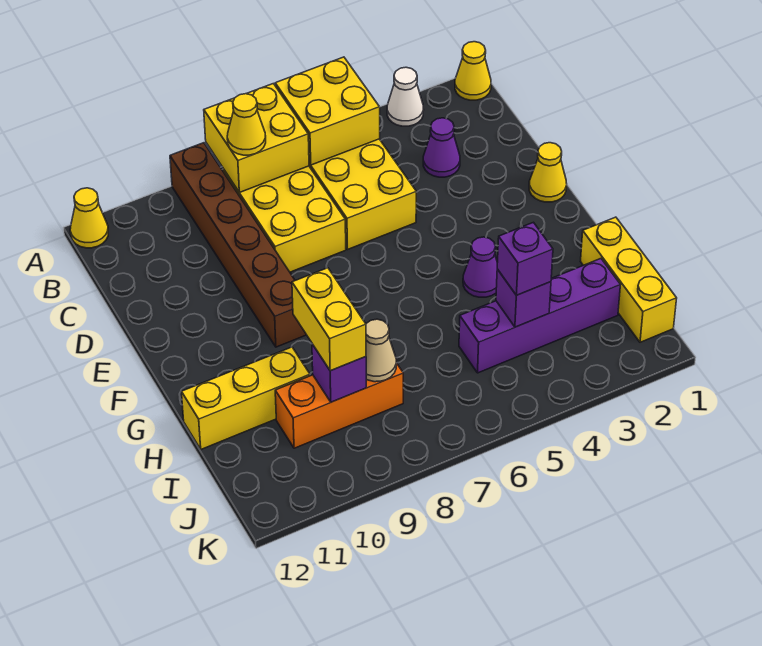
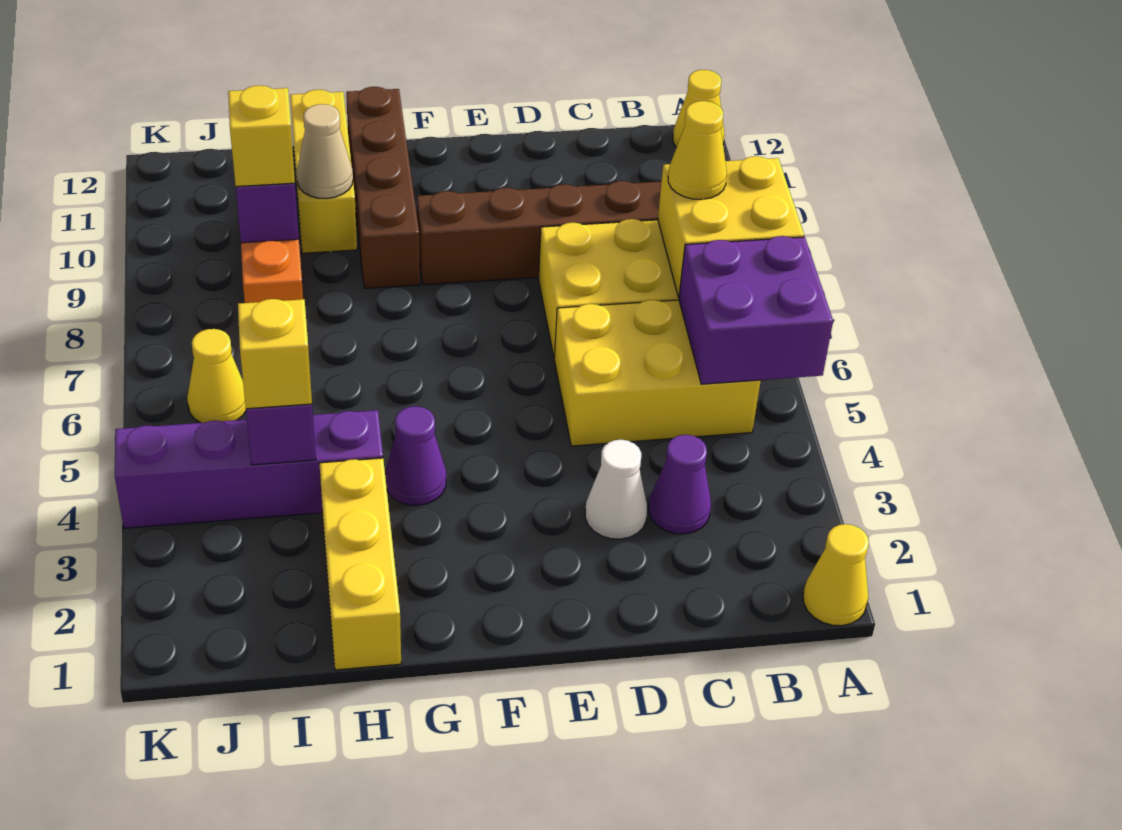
white cone A3 level 1 -> white cone D3 level 1
yellow brick A5:B6 level 2 -> purple brick A5:B6 level 2
yellow cone E1 level 1 -> yellow cone J6 level 1
none -> brown brick G9:G12 level 1
yellow brick H1:J1 level 1 -> yellow brick H1:H3 level 1
yellow brick H9:I9 level 3 -> yellow brick I9 level 3
purple brick I2:I5 level 1 -> purple brick H4:K4 level 1
purple brick I4 level 3 -> yellow brick I4 level 3
tan cone I8 level 2 -> tan cone H10 level 2

